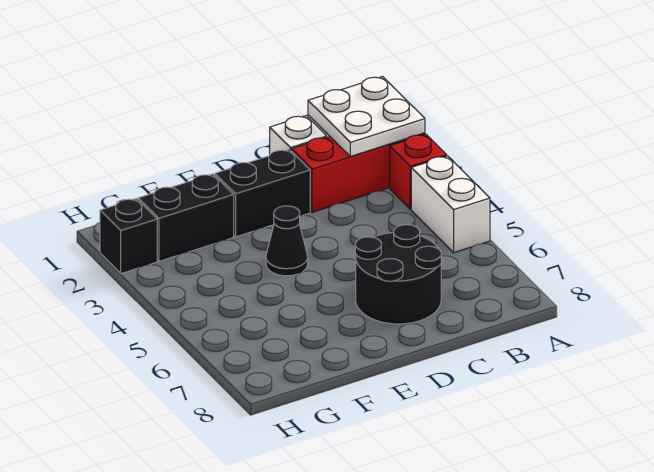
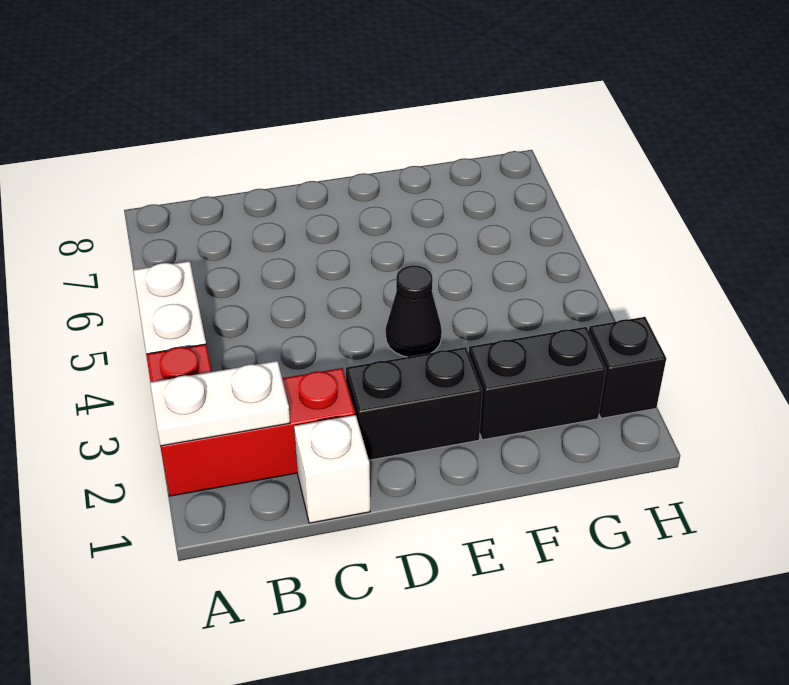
white plate A1:B2 level 2 -> white plate A2:B2 level 2
black round brick C6:D7 level 1 -> none

